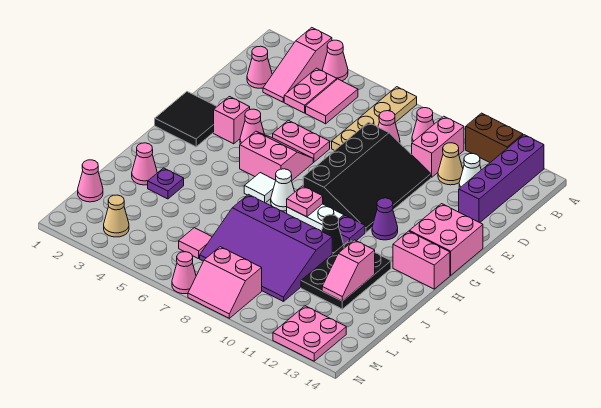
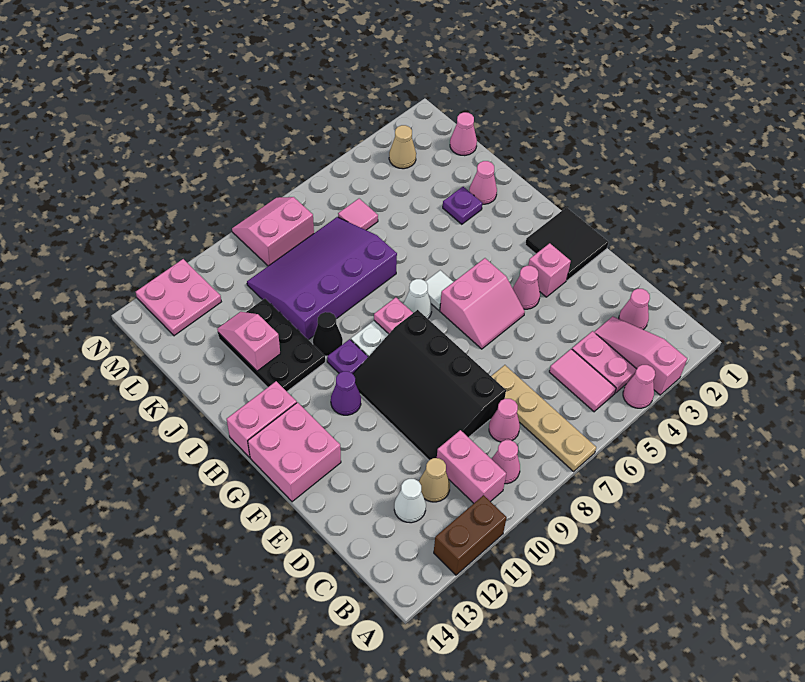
purple brick A13:D13 level 1 -> none
pink plate E5:E6 level 1 -> none
pink cone N7 level 1 -> none

